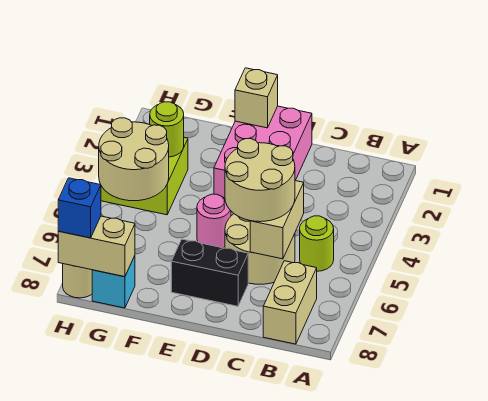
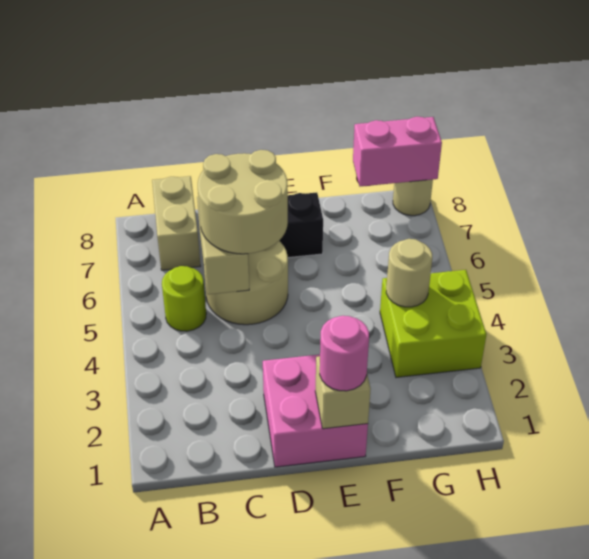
pink brick D1:E3 level 1 -> pink brick D1:E2 level 1
pink round brick E5 level 1 -> pink round brick E1 level 3
lime round brick G3 level 2 -> none
tan round brick G4:H5 level 2 -> tan round brick G4 level 2
cyan brick G8 level 1 -> none
tan brick G8:H8 level 2 -> pink brick G8:H8 level 2
blue brick H8 level 3 -> none

